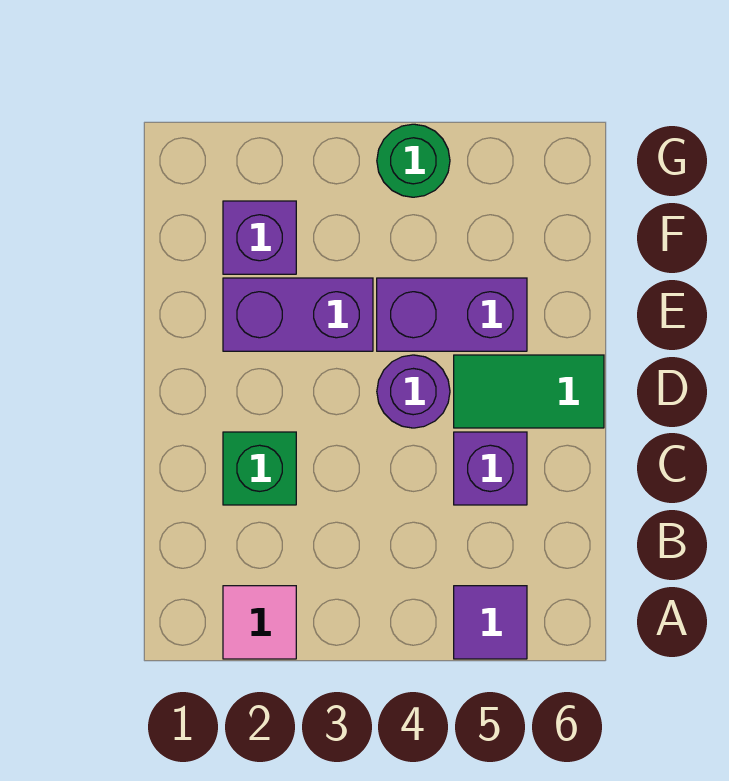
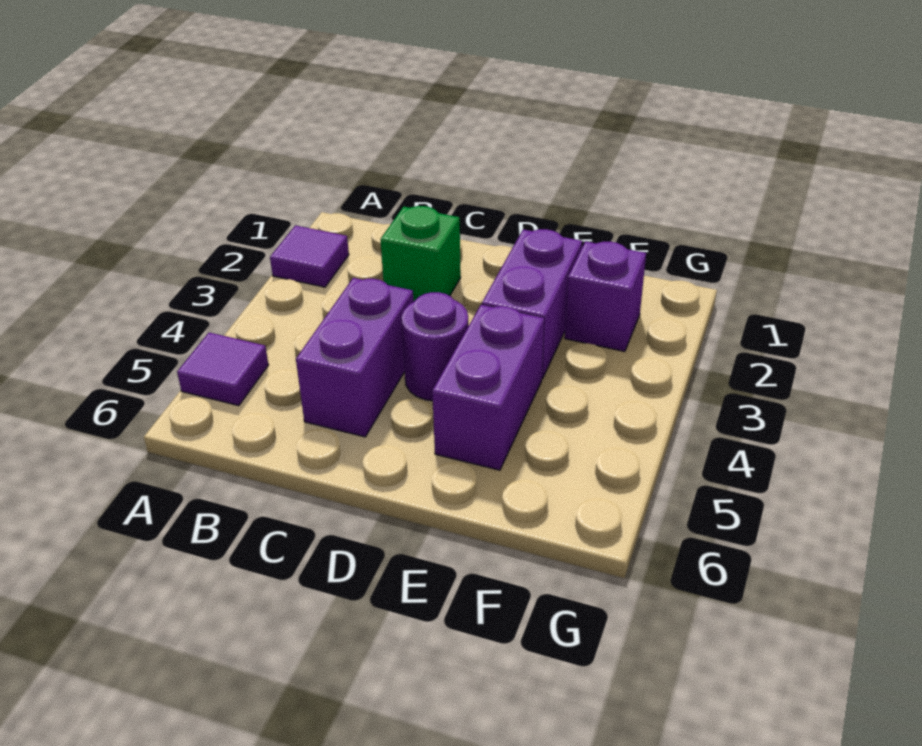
pink tile A2 level 1 -> purple tile A2 level 1
purple brick C5 level 1 -> purple brick C4:C5 level 1
green tile D5:D6 level 1 -> none
green round brick G4 level 1 -> none

